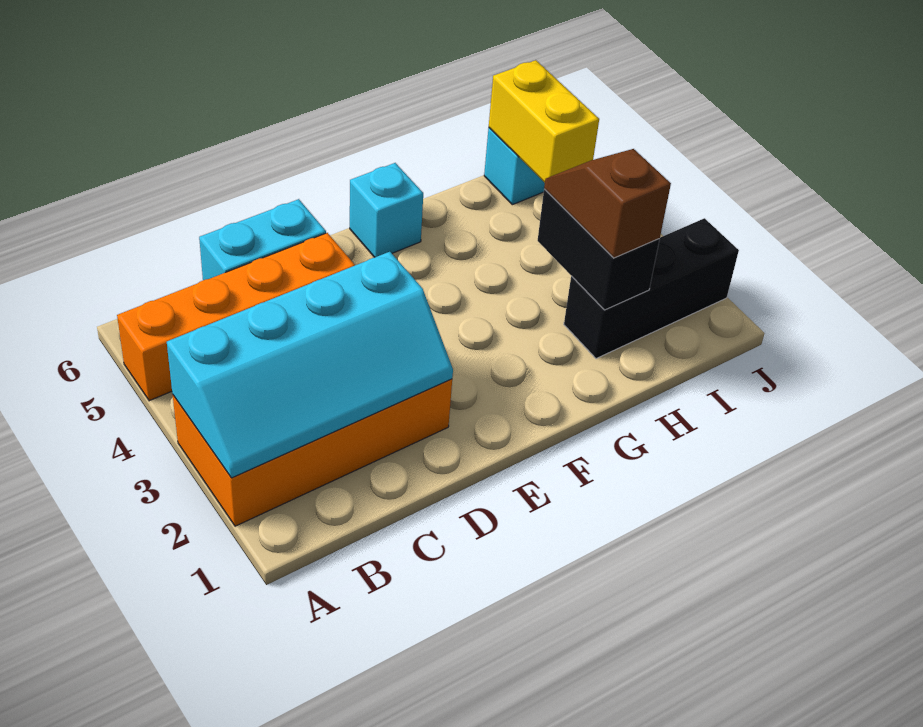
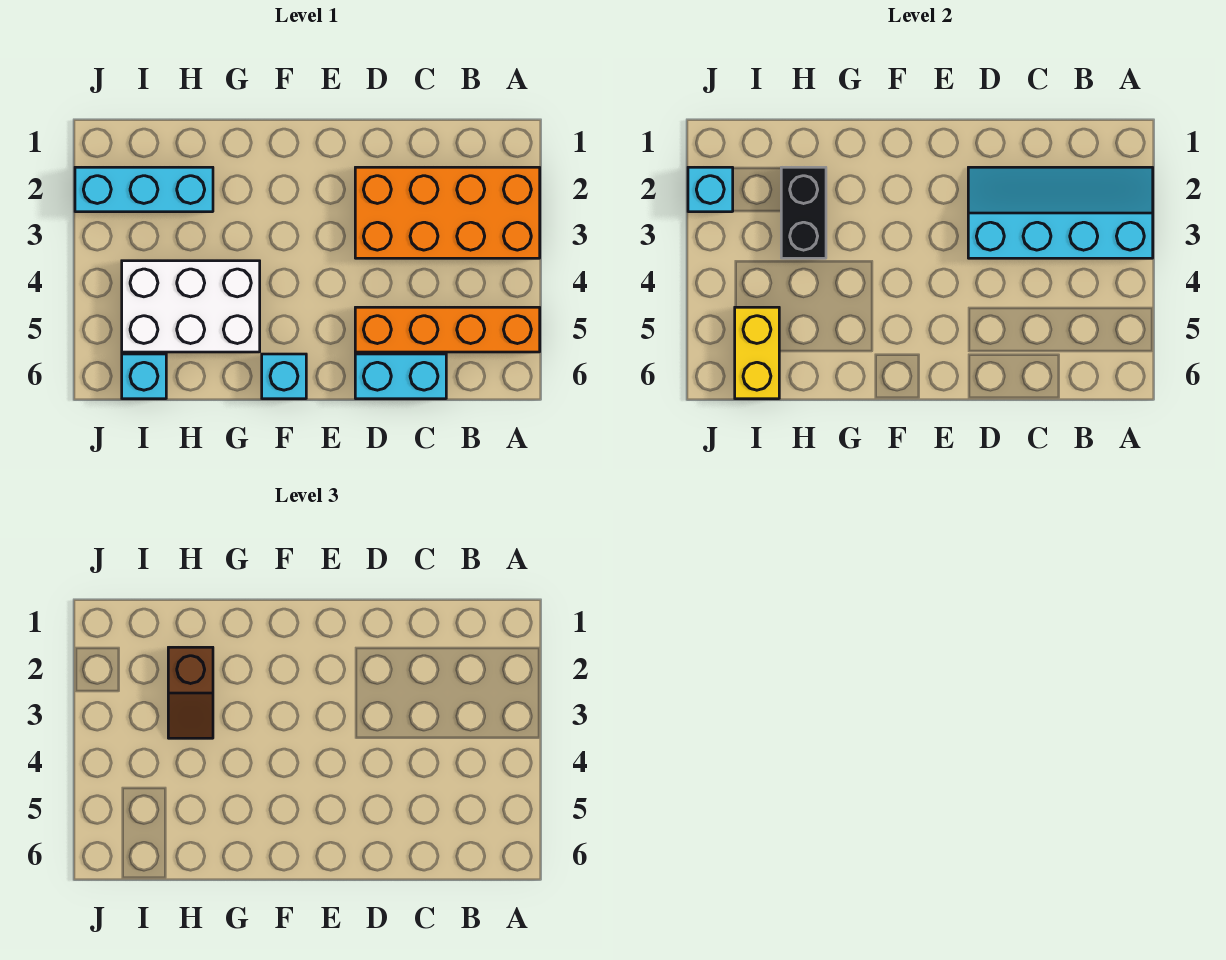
none -> white brick G4:I5 level 1
black brick H2:J2 level 1 -> cyan brick H2:J2 level 1
none -> cyan brick J2 level 2

